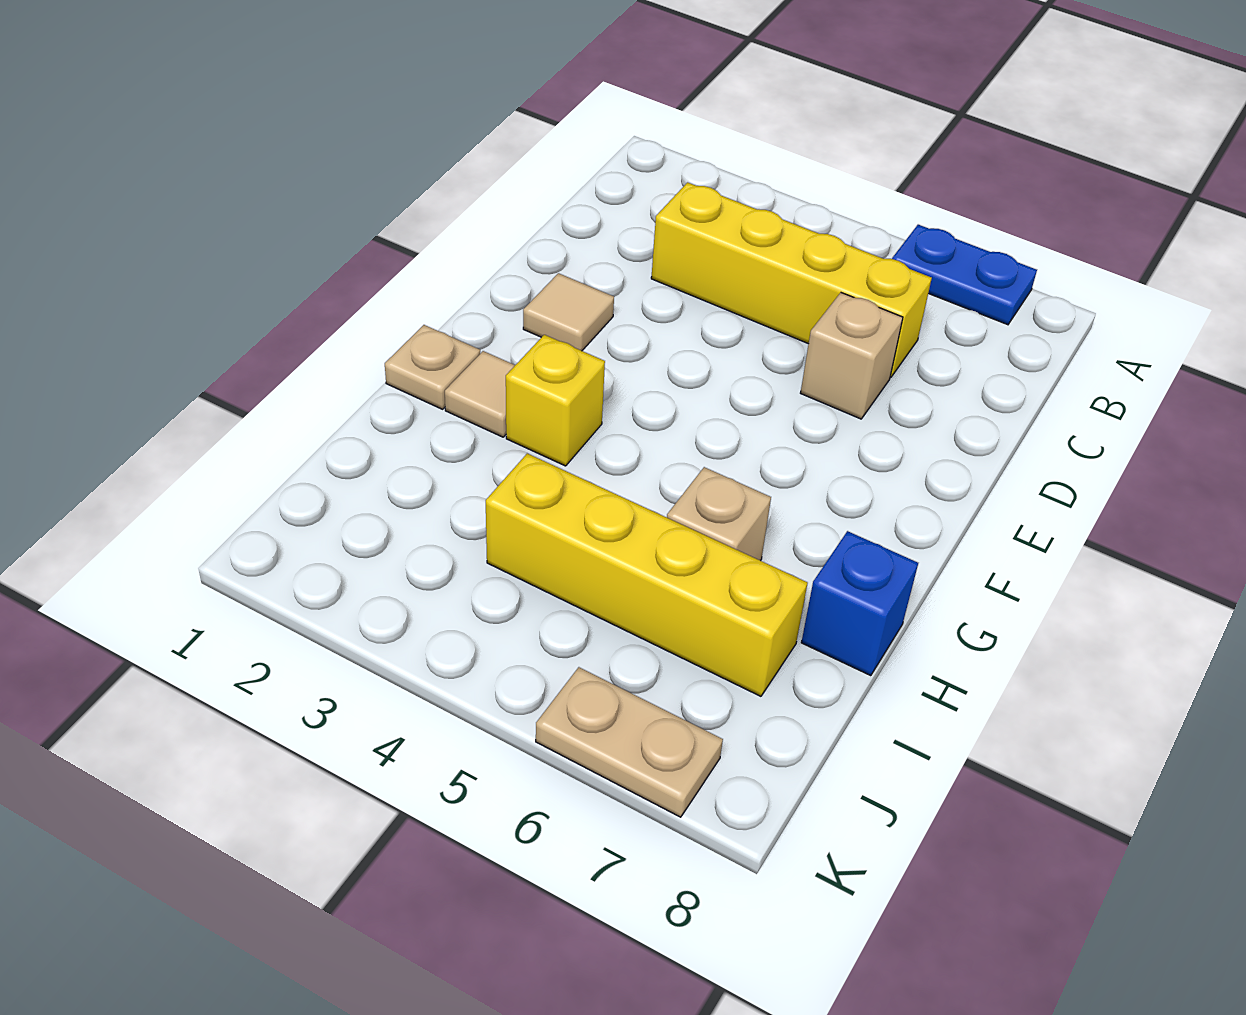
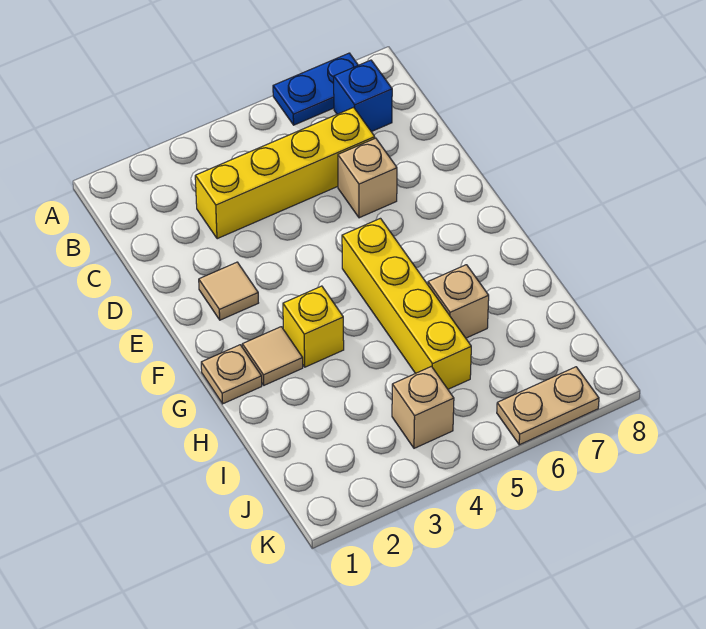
blue brick H8 level 1 -> blue brick B7 level 1
yellow brick I4:I7 level 1 -> yellow brick F5:I5 level 1
none -> tan brick J4 level 1

